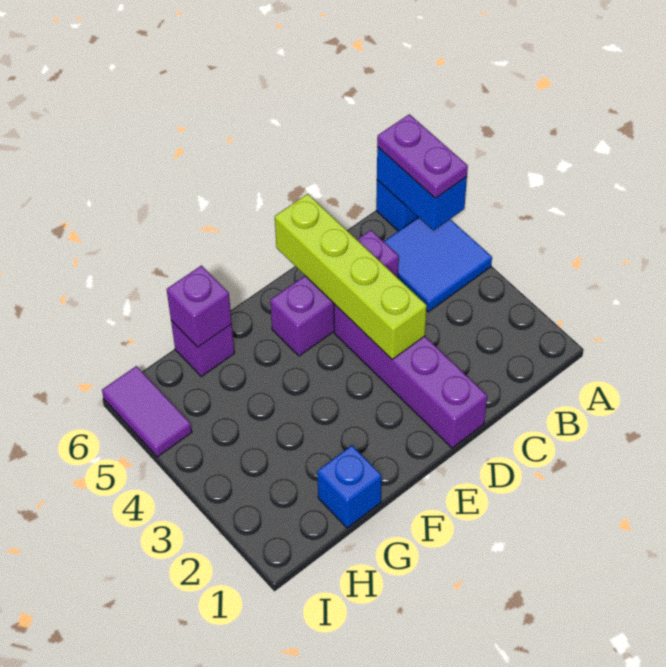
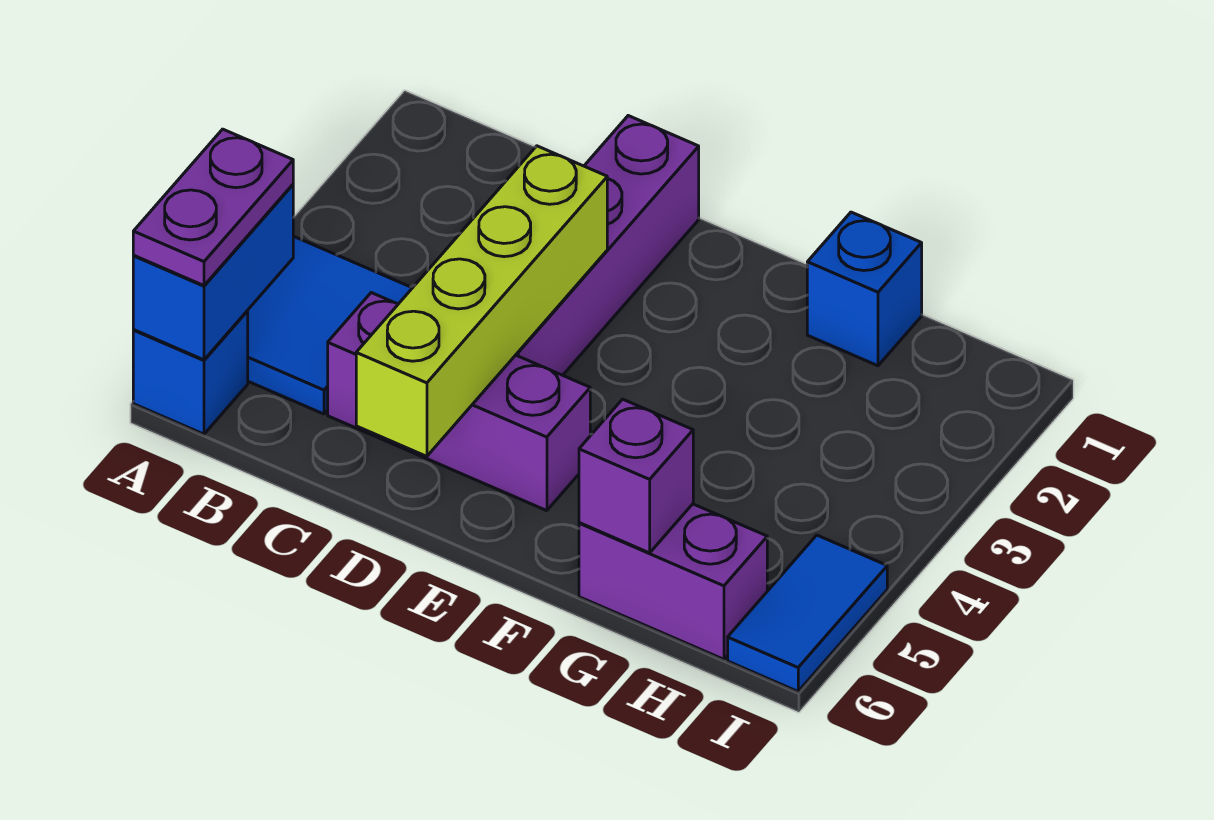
purple brick G6 level 1 -> purple brick G6:H6 level 1
purple tile I5:I6 level 1 -> blue tile I5:I6 level 1

